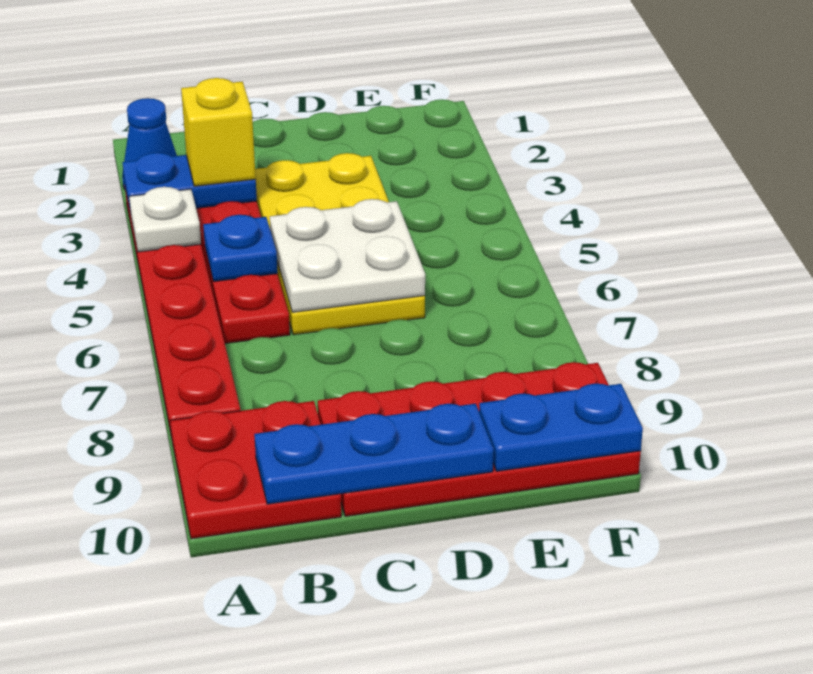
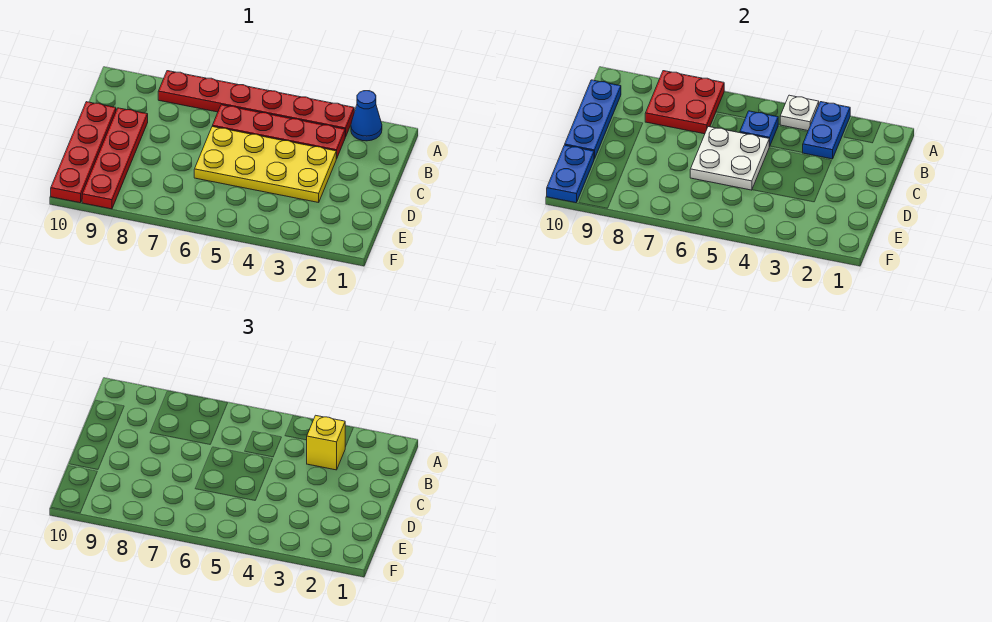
red plate A9:B10 level 1 -> red plate A7:B8 level 2

